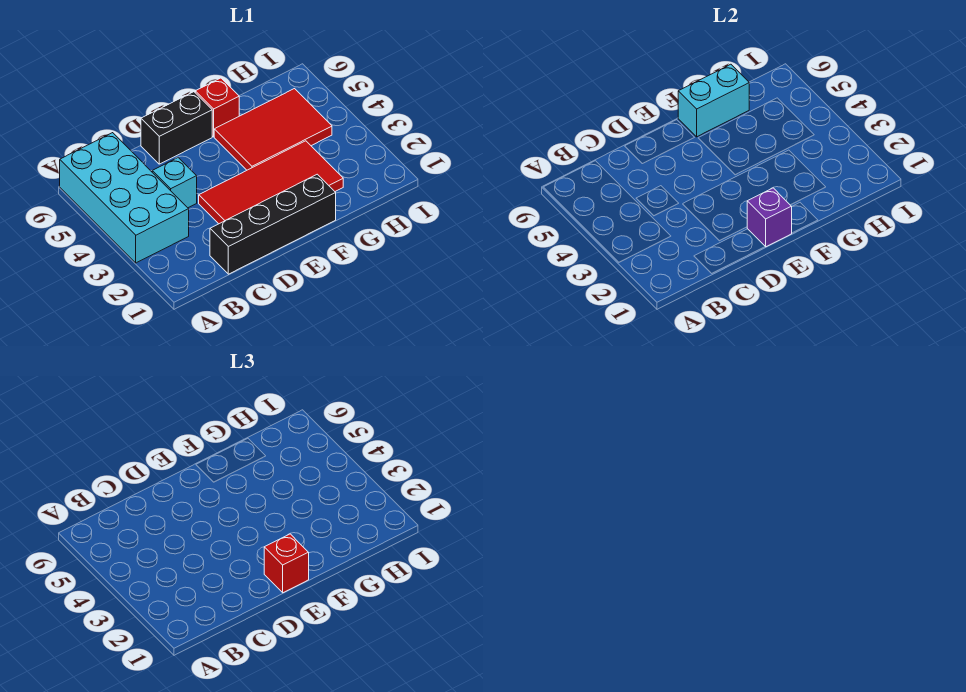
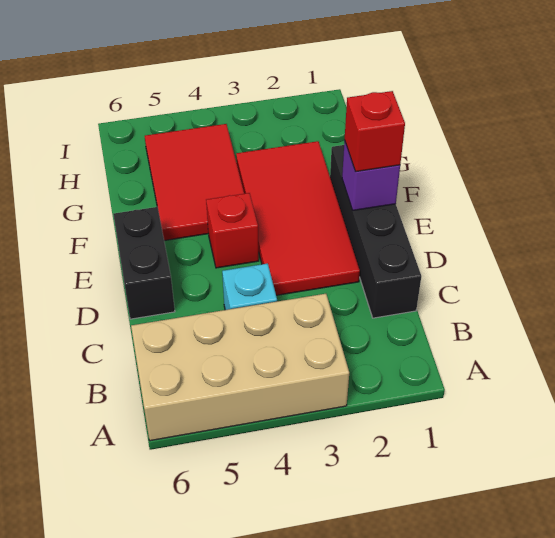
cyan brick A3:B6 level 1 -> tan brick A3:B6 level 1
red brick F6 level 1 -> red brick E4 level 1
cyan brick F6:G6 level 2 -> none

